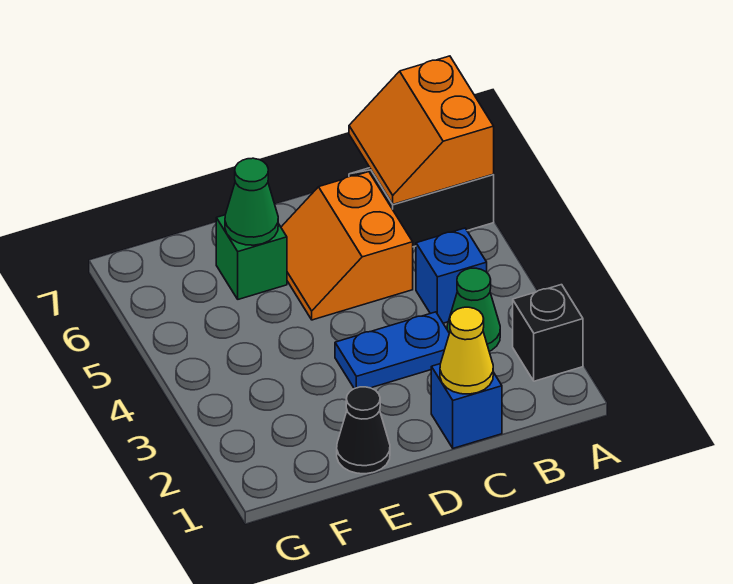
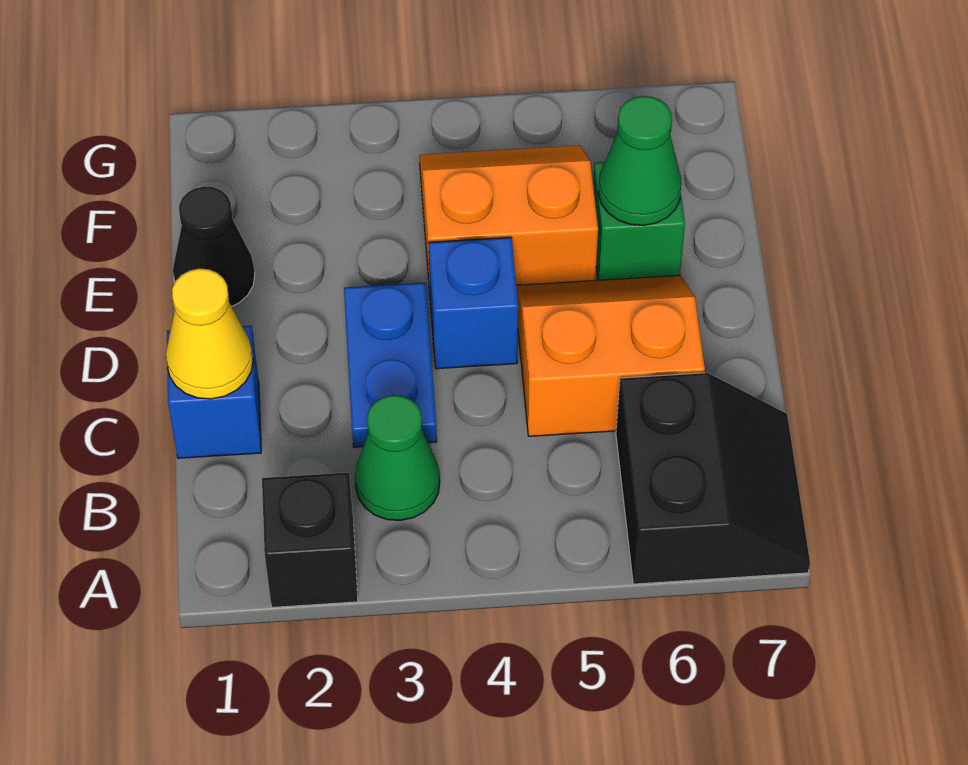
orange slope A6:B7 level 2 top A -> orange slope E4:F5 level 1 top E
blue brick B4 level 1 -> blue brick D4 level 1

